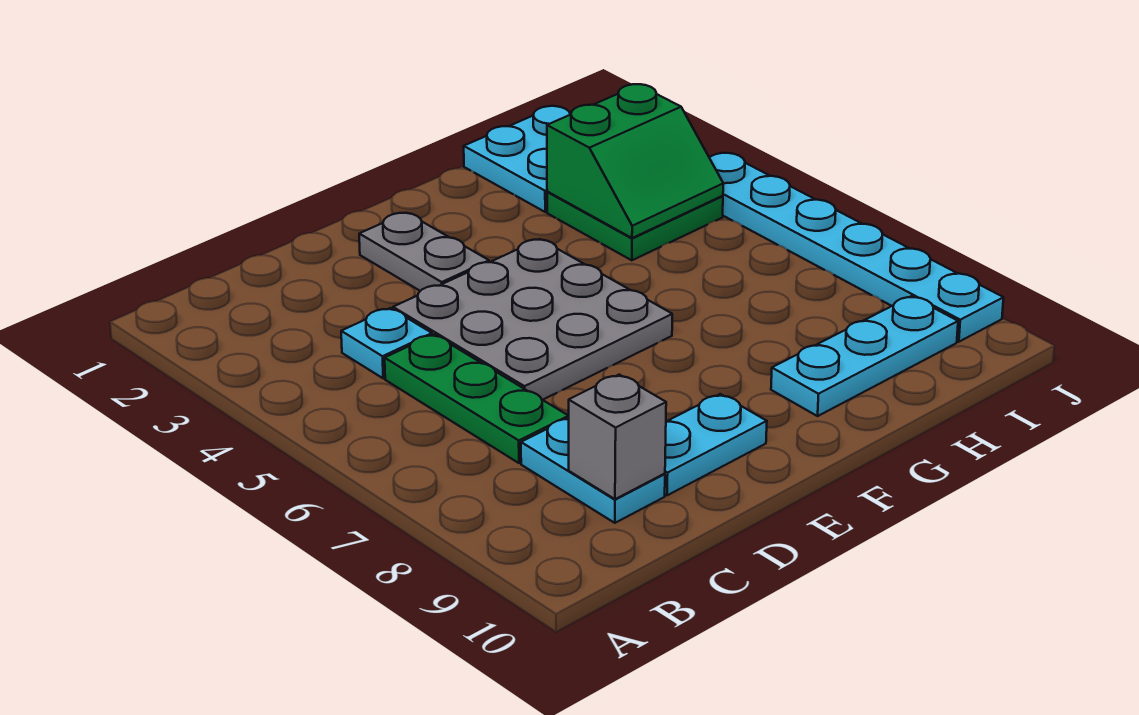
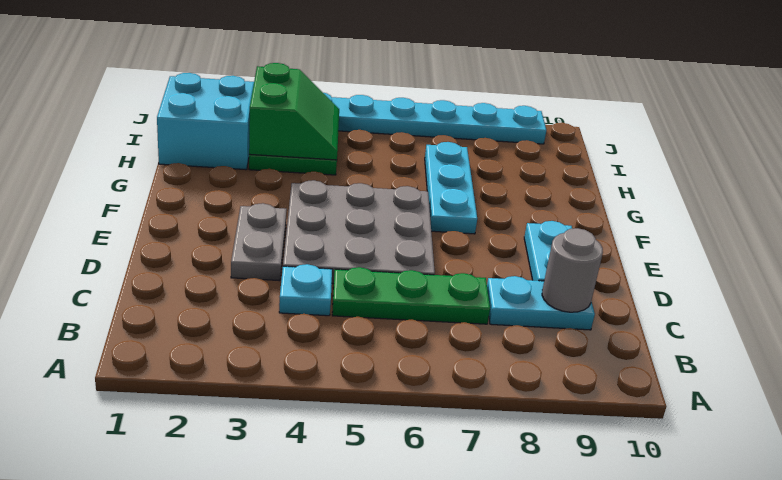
grey brick C9 level 2 -> grey round brick C9 level 2
grey plate E2:E3 level 1 -> grey plate D3:E3 level 1
cyan plate G9:I9 level 1 -> cyan plate F7:H7 level 1
cyan plate H1:I2 level 1 -> cyan brick H1:I2 level 1

